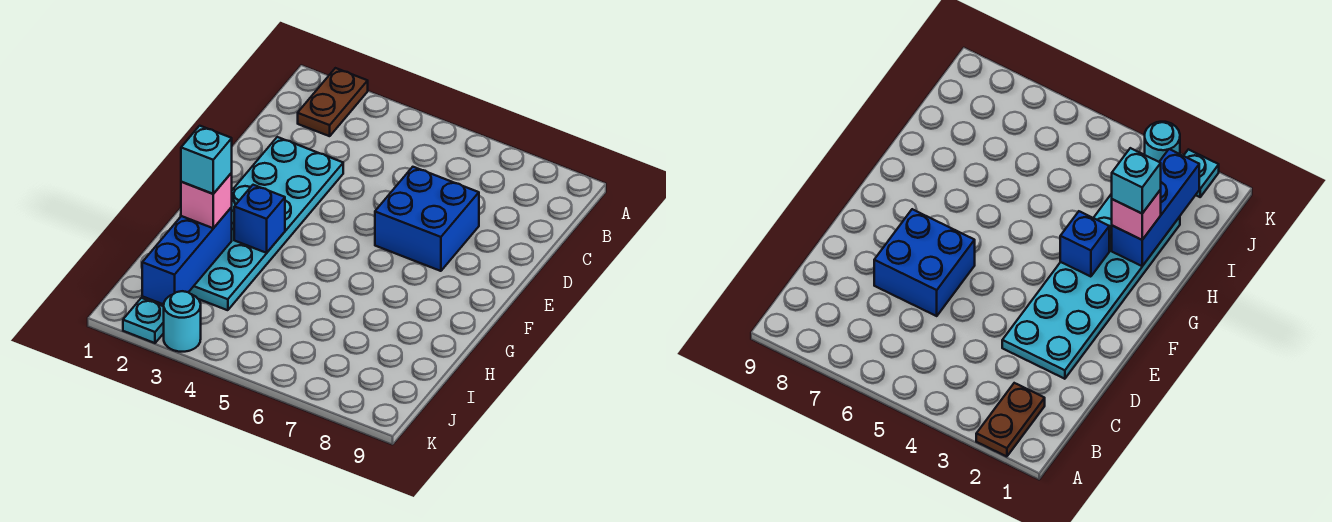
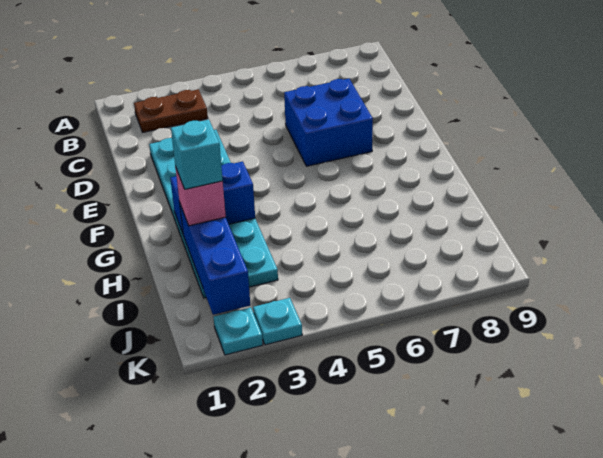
brown plate A2:B2 level 1 -> brown plate B2:B3 level 1
blue brick G3 level 2 -> blue brick G2:G3 level 2
cyan round brick K3 level 1 -> cyan plate K3 level 1

